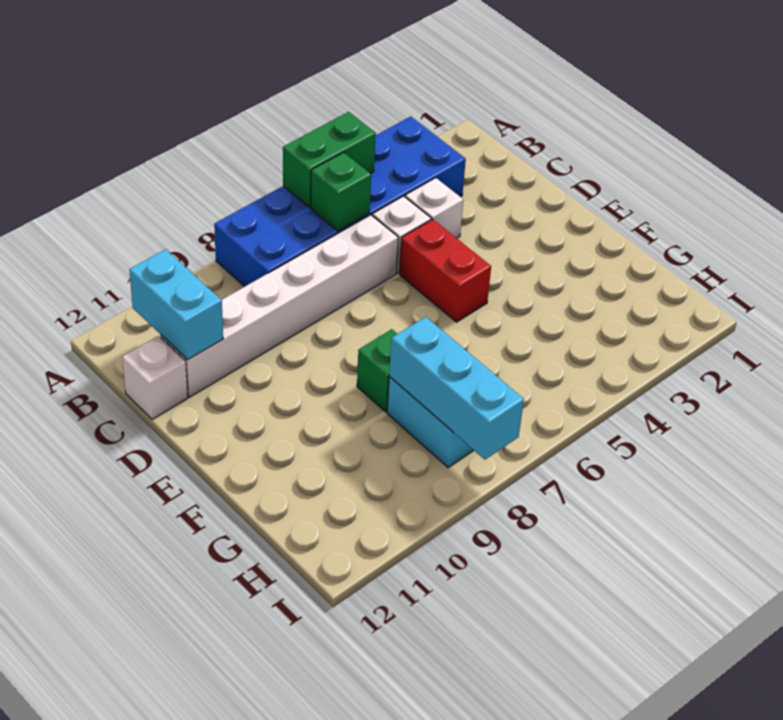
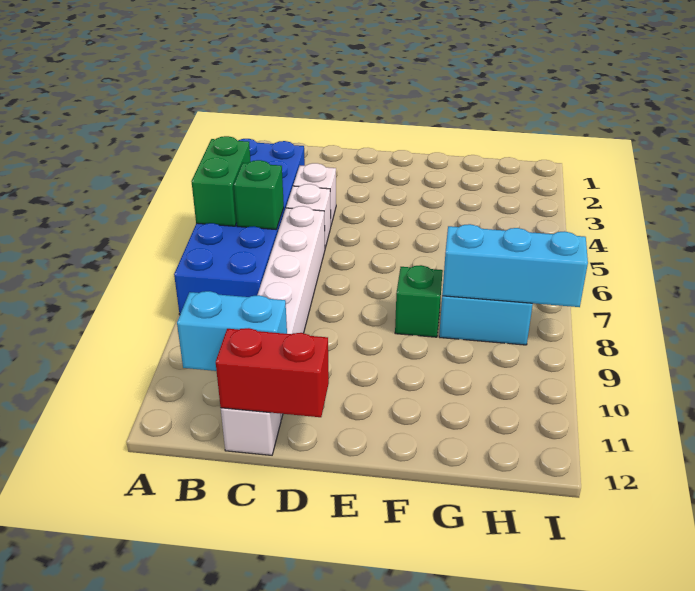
red brick D5:E5 level 1 -> red brick C12:D12 level 2

